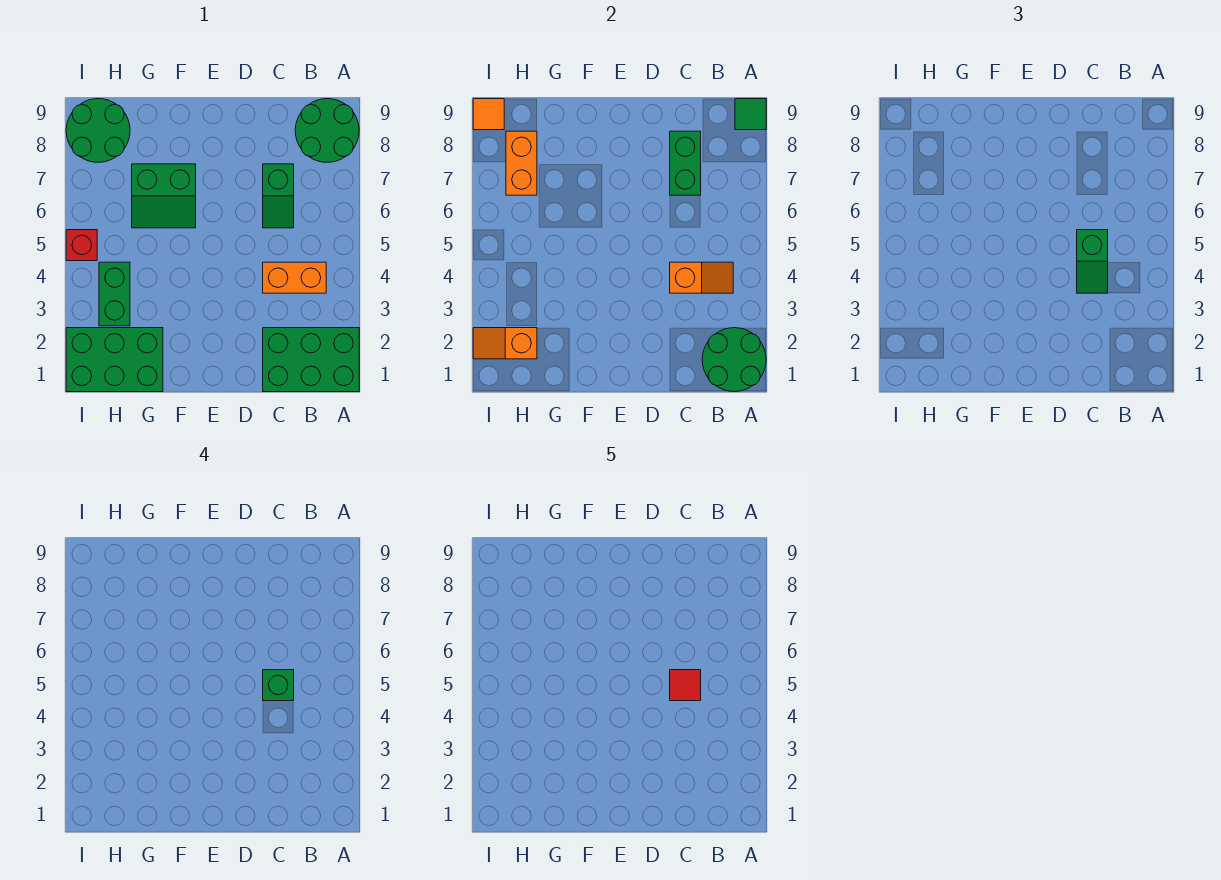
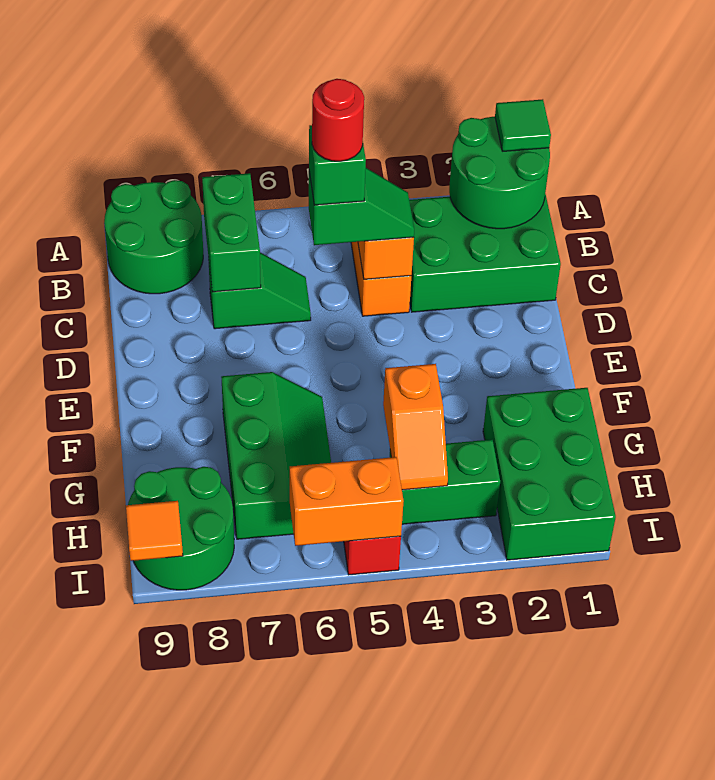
green brick A1:C2 level 1 -> green brick B1:C3 level 1
green tile A9 level 2 -> green tile A1 level 3
red tile C5 level 5 -> red round brick C5 level 5
green brick C7:C8 level 2 -> green brick B7:C7 level 2
green slope F6:G7 level 1 top 7 -> green slope F6:H7 level 1 top 7
orange slope H2:I2 level 2 top H -> orange slope G4:H4 level 2 top G
orange brick H7:H8 level 2 -> orange brick I5:I6 level 2

